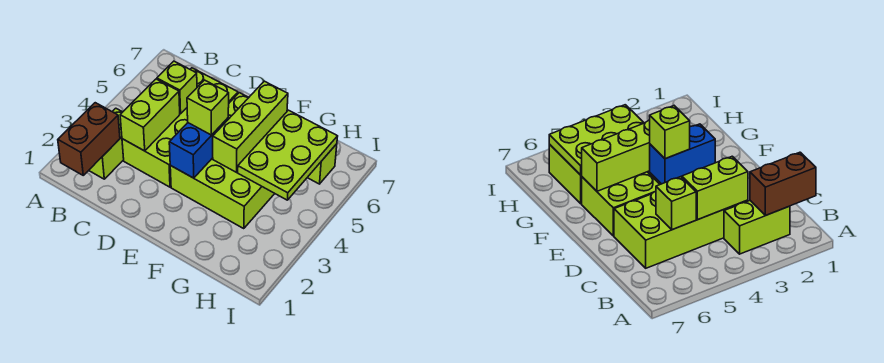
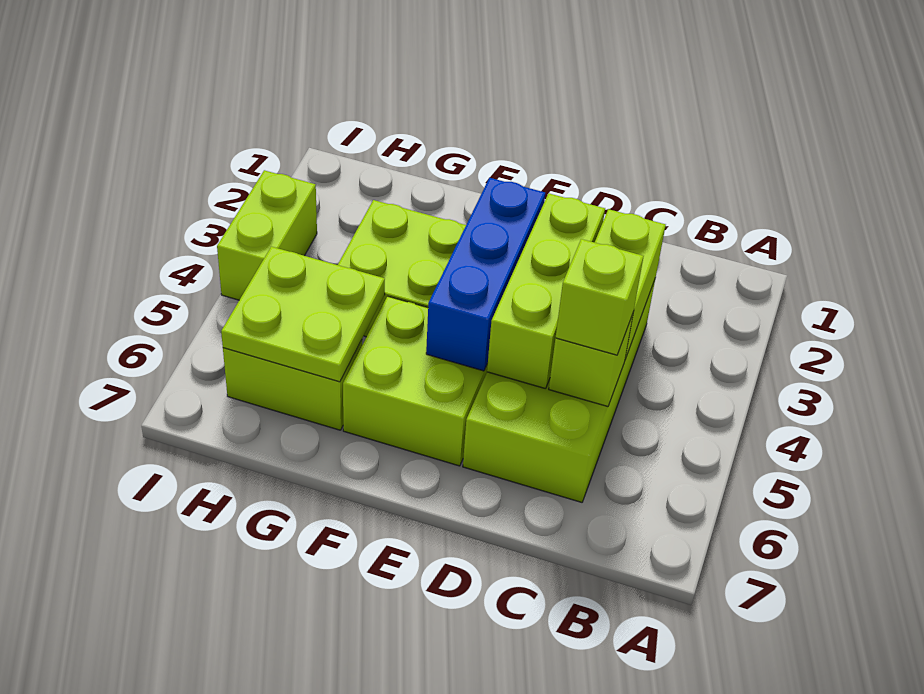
brown brick B1:B2 level 2 -> none
lime brick B2:B3 level 1 -> lime brick I3:I4 level 1
blue brick E3:E4 level 2 -> blue brick E3:E5 level 2
lime brick E4 level 3 -> lime brick C5 level 3
lime brick F4:F6 level 2 -> lime brick D3:D5 level 2
lime plate G4:H6 level 2 -> lime plate G5:H6 level 2

